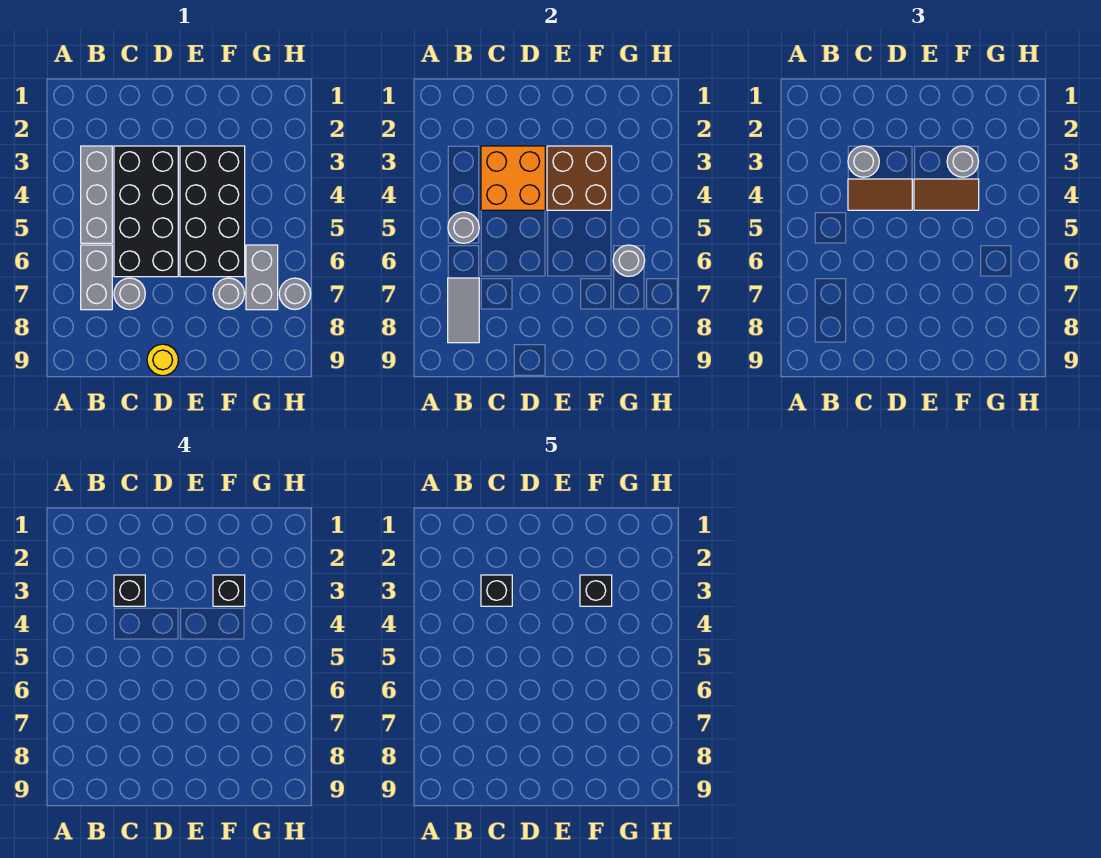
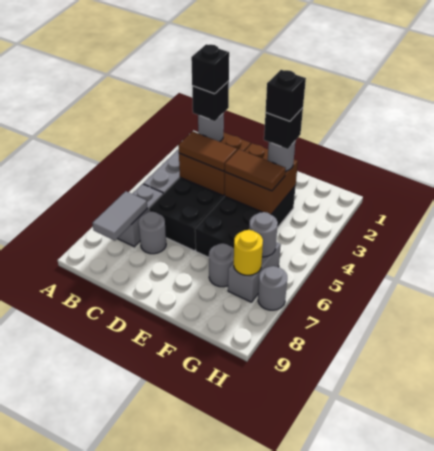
grey round brick B5 level 2 -> none
orange brick C3:D4 level 2 -> brown brick C3:D4 level 2
yellow round brick D9 level 1 -> yellow round brick G7 level 2

